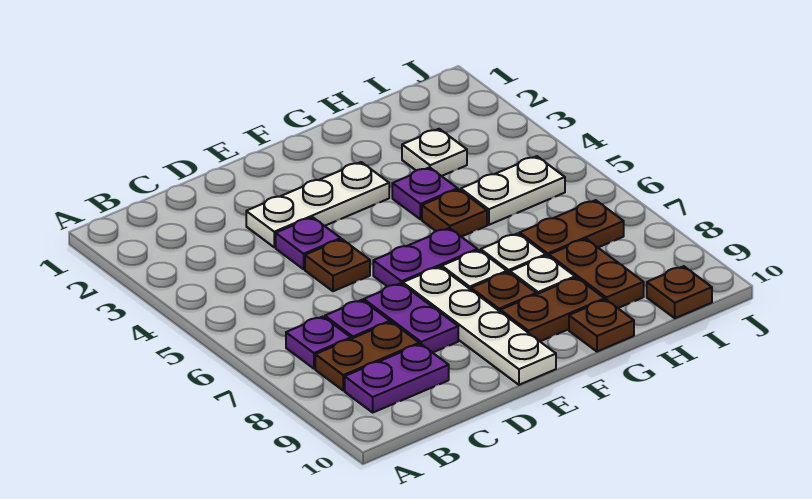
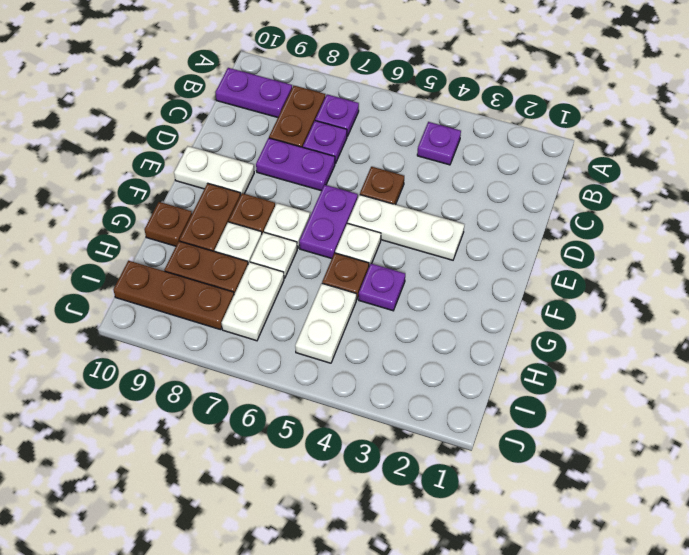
purple plate B9:C9 level 1 -> purple plate B9:B10 level 1
white plate D3:F3 level 1 -> white plate E3:E5 level 1
purple plate D4 level 1 -> purple plate B4 level 1
white plate E7:E10 level 1 -> white plate E9:E10 level 1
white plate H3 level 1 -> white plate F5 level 1
brown plate H7:I7 level 1 -> white plate H7:I7 level 1
brown plate I10 level 1 -> brown plate I8:I10 level 1

